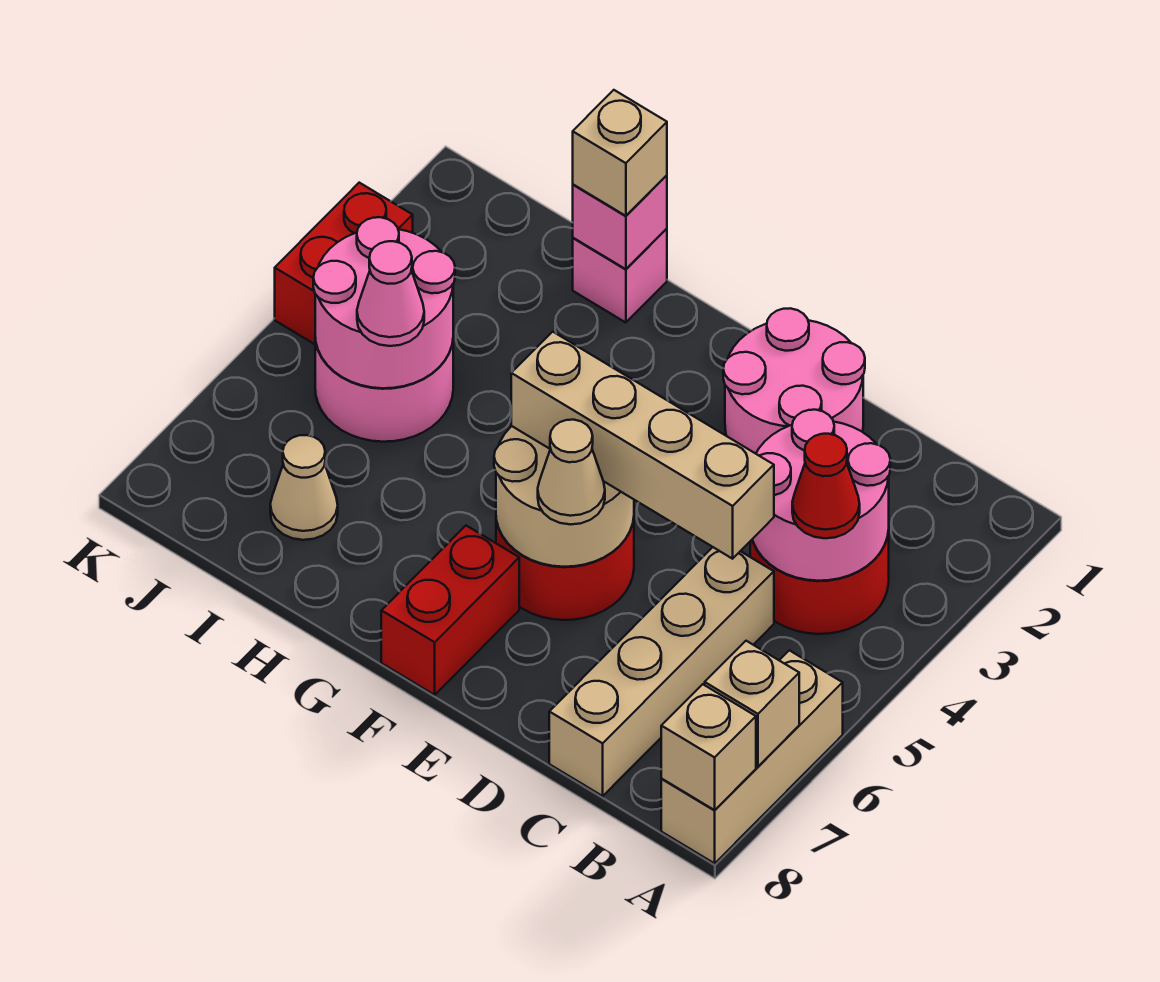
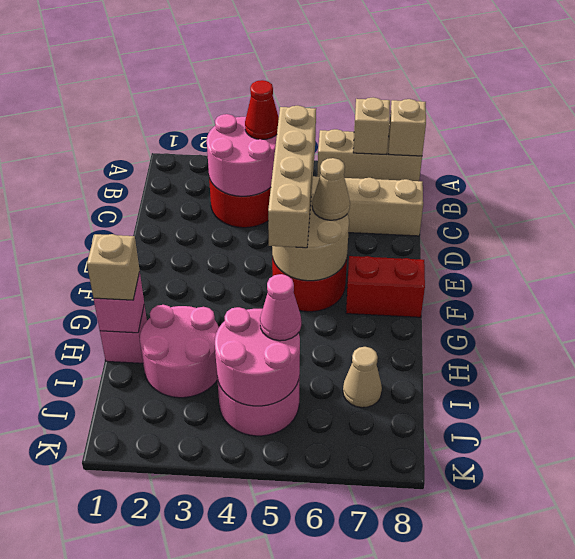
pink round brick D1:E2 level 1 -> pink round brick H2:I3 level 1
red brick K3:K4 level 1 -> none

